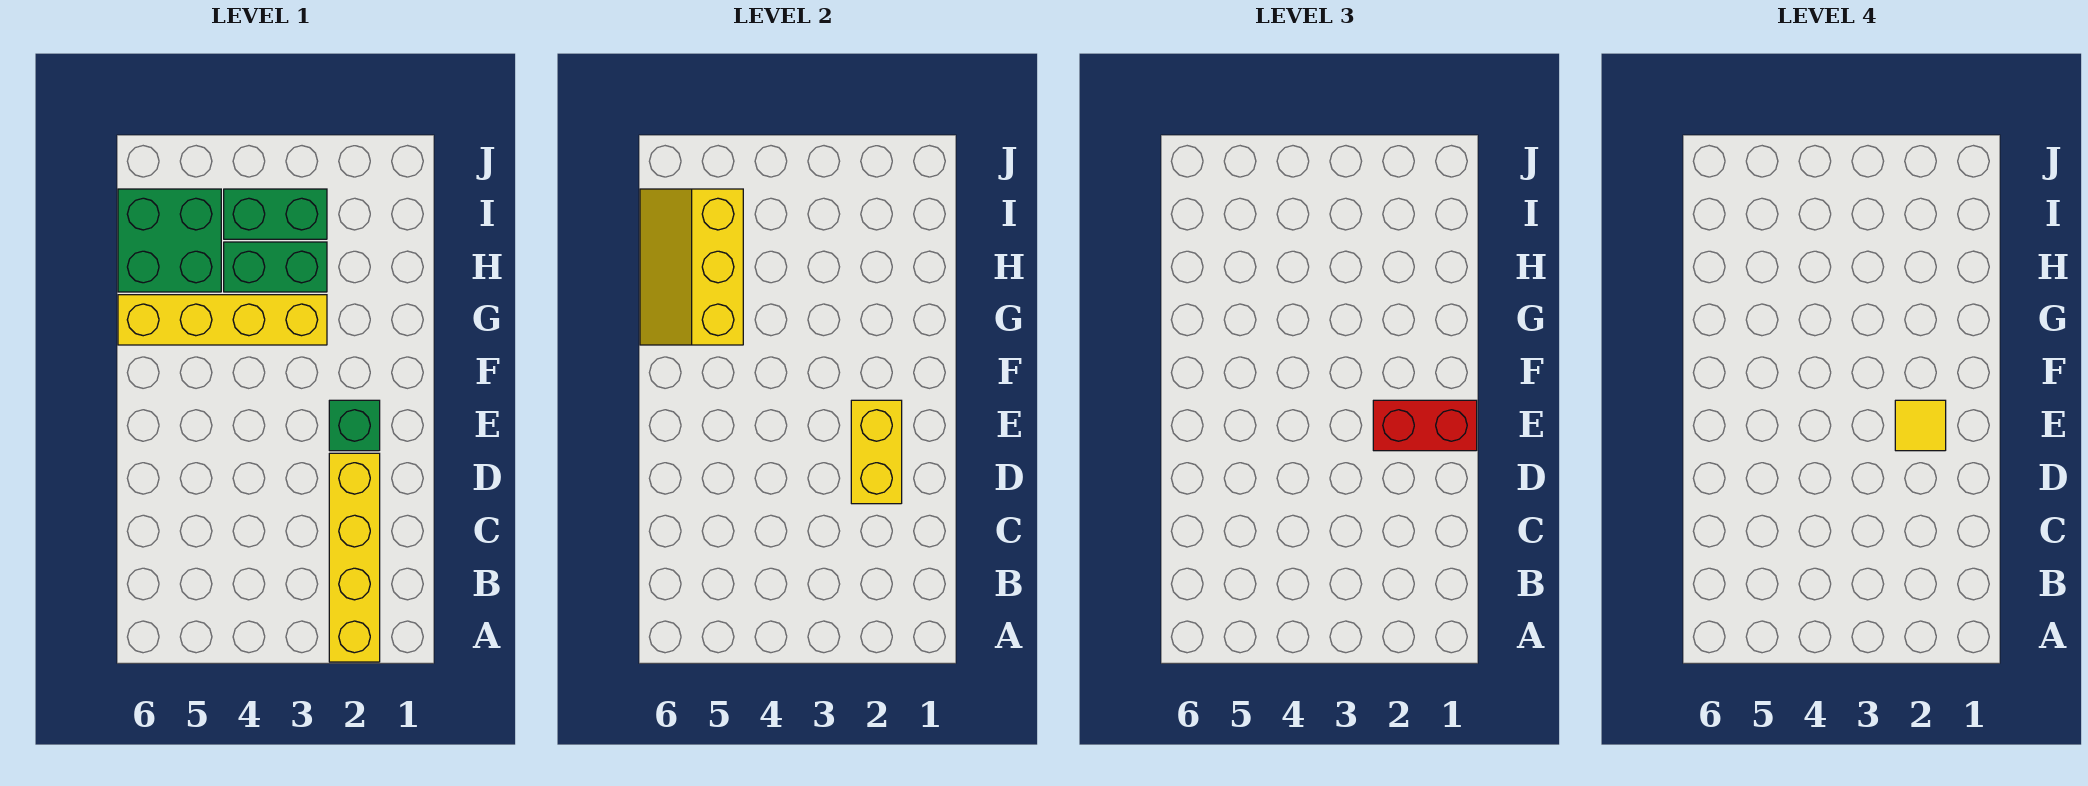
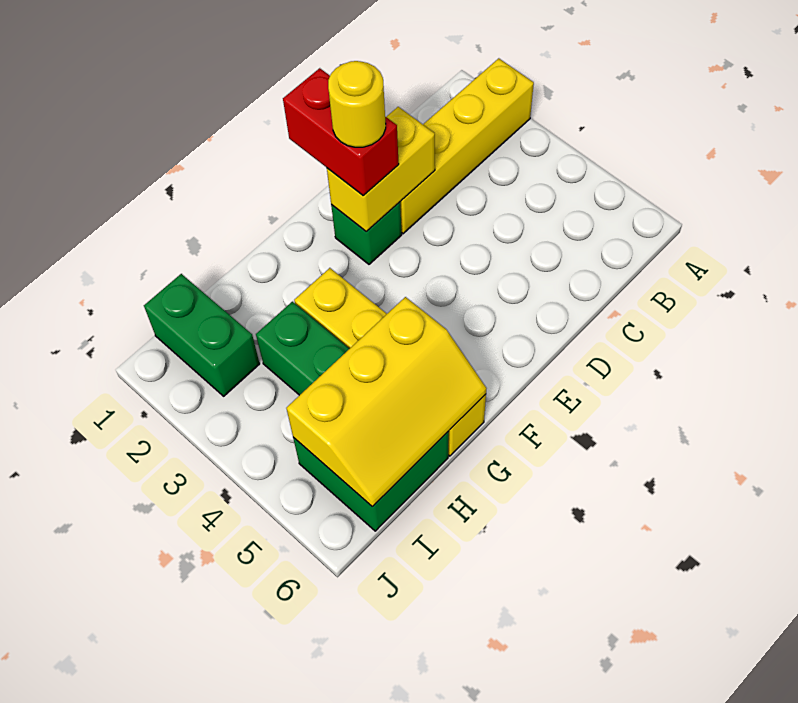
yellow tile E2 level 4 -> yellow round brick E2 level 4
green brick I3:I4 level 1 -> green brick I1:I2 level 1

